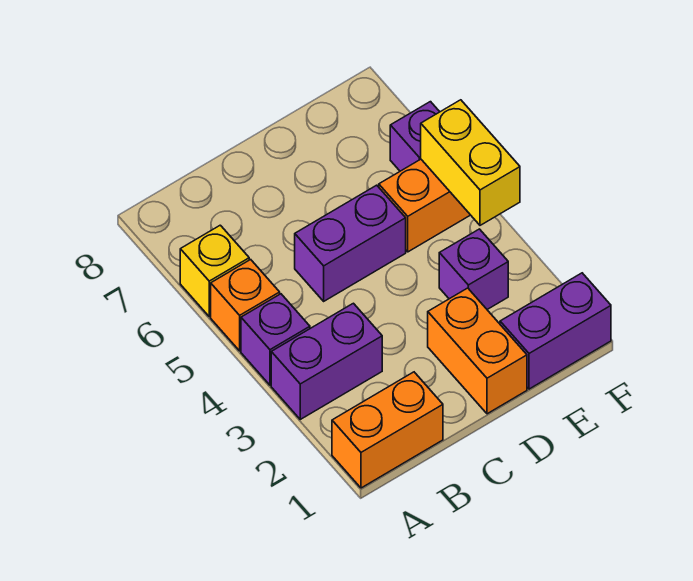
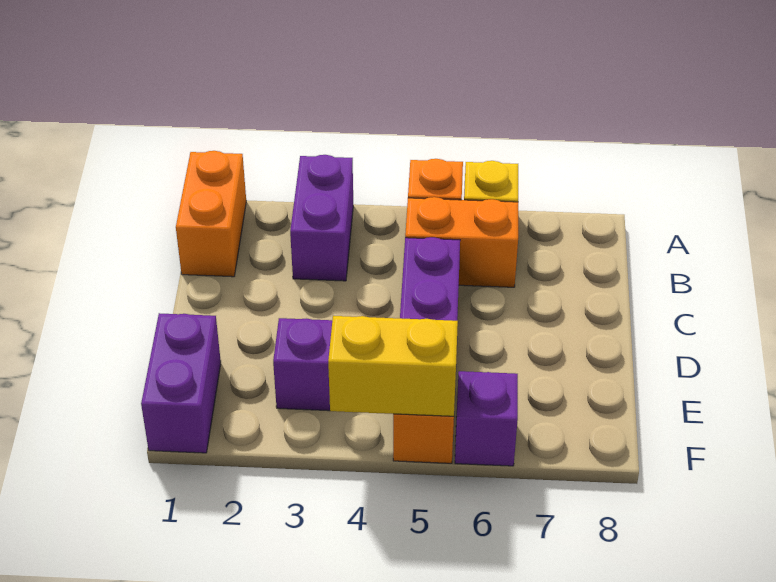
purple brick A4 level 1 -> none
orange brick D1:D2 level 1 -> orange brick B5:B6 level 1

